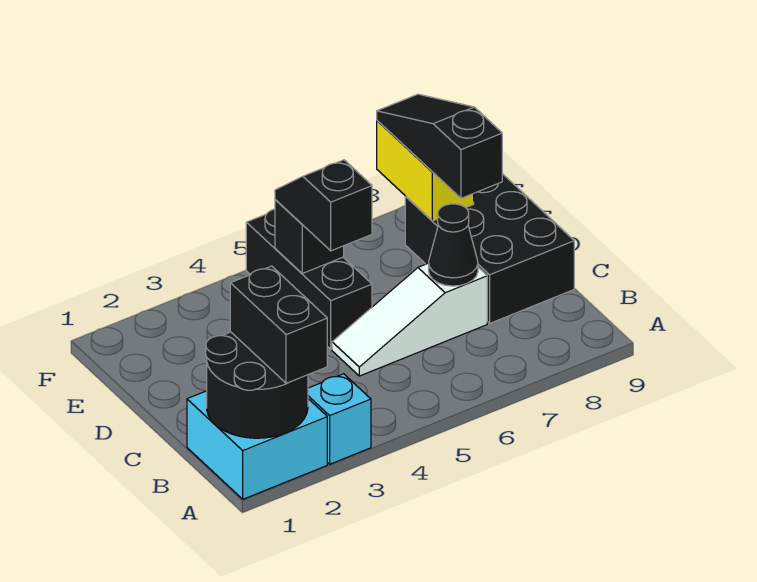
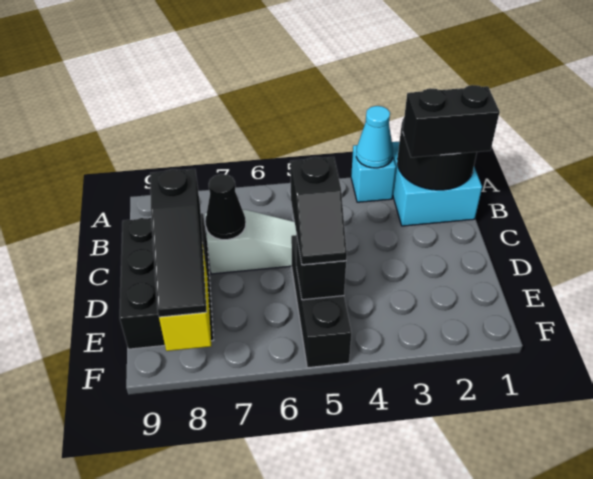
black brick A2:B2 level 3 -> black brick B1:B2 level 3
none -> cyan cone A3 level 2

